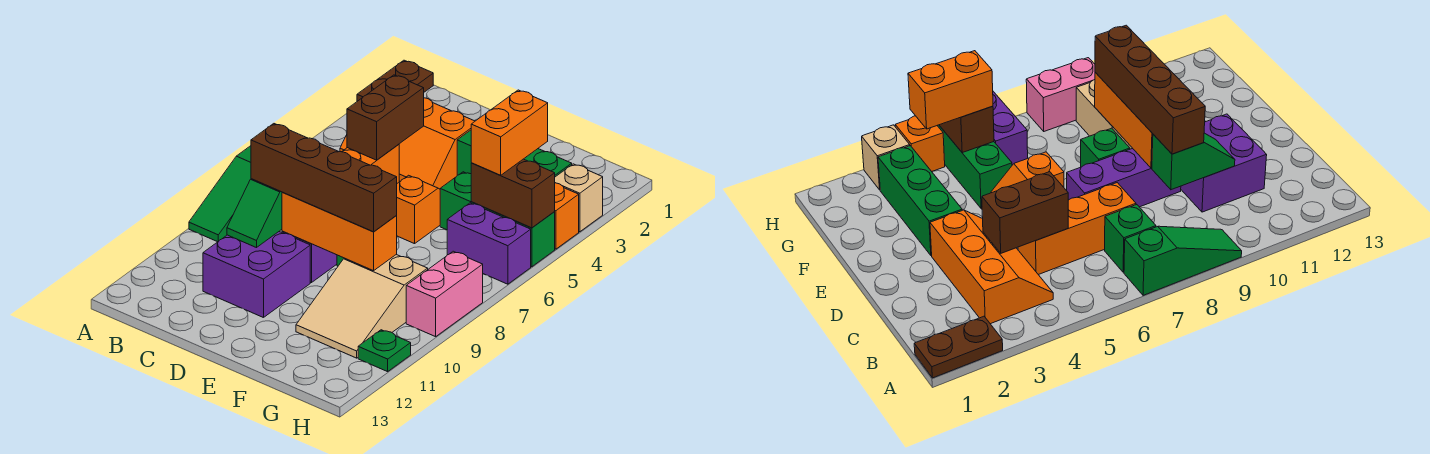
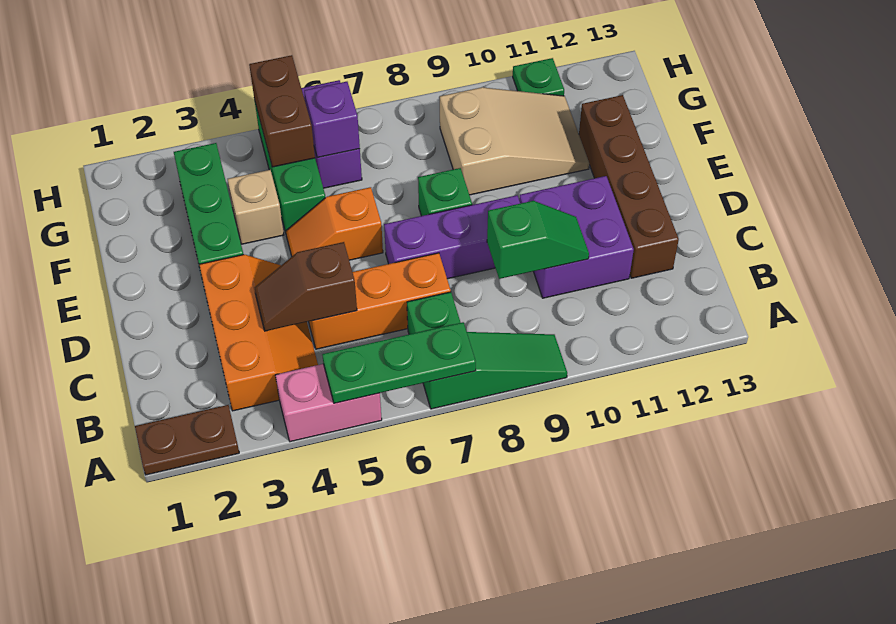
none -> green plate A5:A7 level 2
brown brick C4:C5 level 2 -> brown slope C4:C5 level 2 top 5
brown brick C9:F9 level 3 -> brown brick C12:F12 level 1
orange brick D9:F9 level 2 -> none
orange brick G4:G5 level 3 -> none
none -> purple brick G6 level 2
tan brick H3 level 1 -> tan brick F4 level 1
orange brick H4 level 1 -> none
pink brick H8:H9 level 1 -> pink brick A4:A5 level 1

